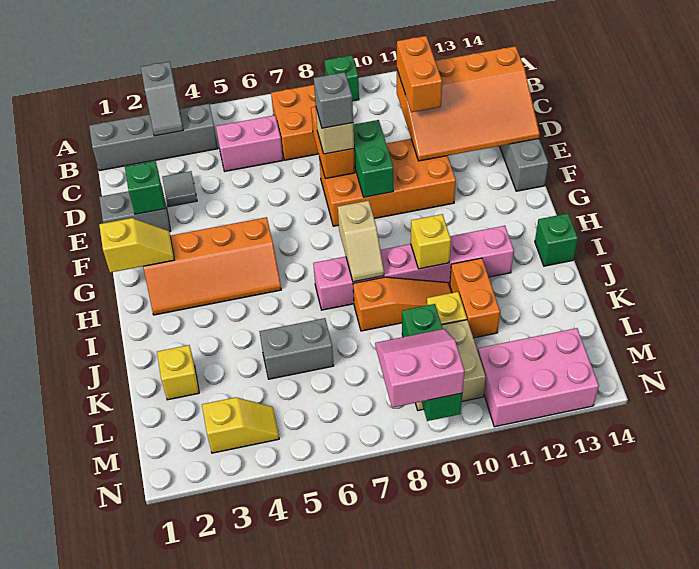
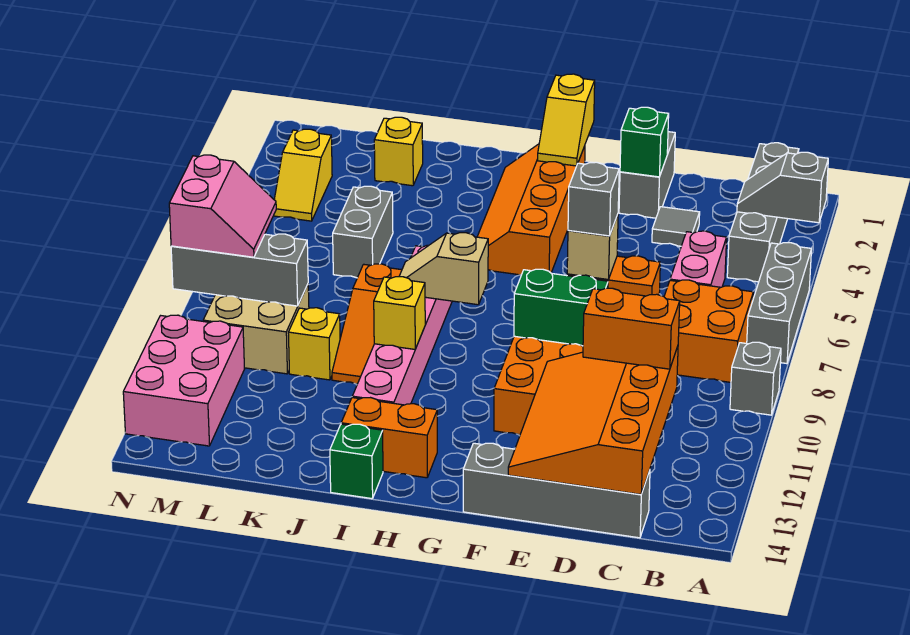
none -> grey brick A5:A7 level 1
green brick A9 level 1 -> grey brick A9 level 1
orange brick J11:K11 level 1 -> orange brick H13:I13 level 1
green brick L9:N9 level 2 -> grey brick L9:N9 level 2

